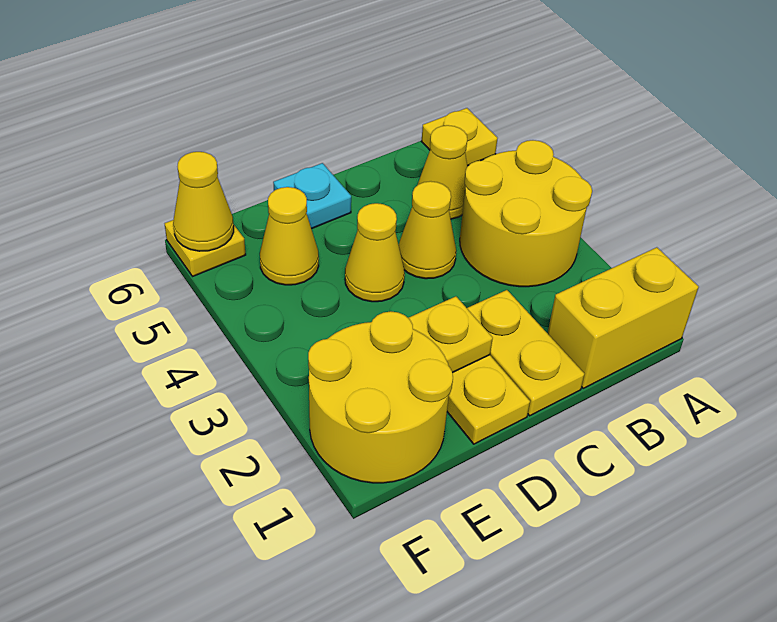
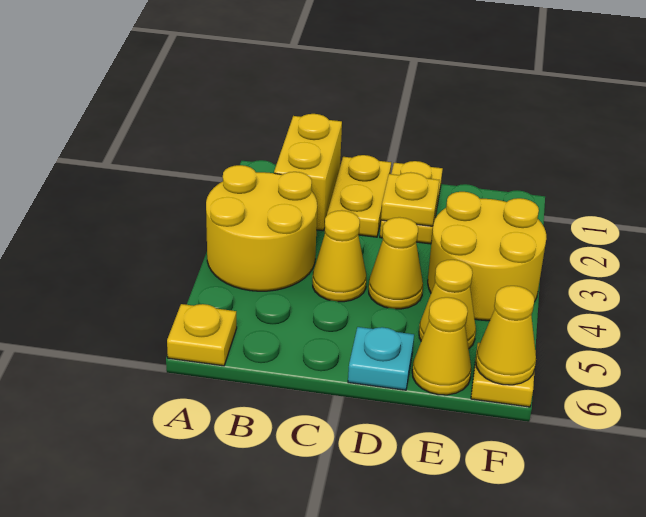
yellow brick A1:B1 level 1 -> yellow brick B1:B2 level 1
yellow cone B5 level 1 -> yellow cone E6 level 1
yellow round brick E1:F2 level 1 -> yellow round brick E3:F4 level 1

